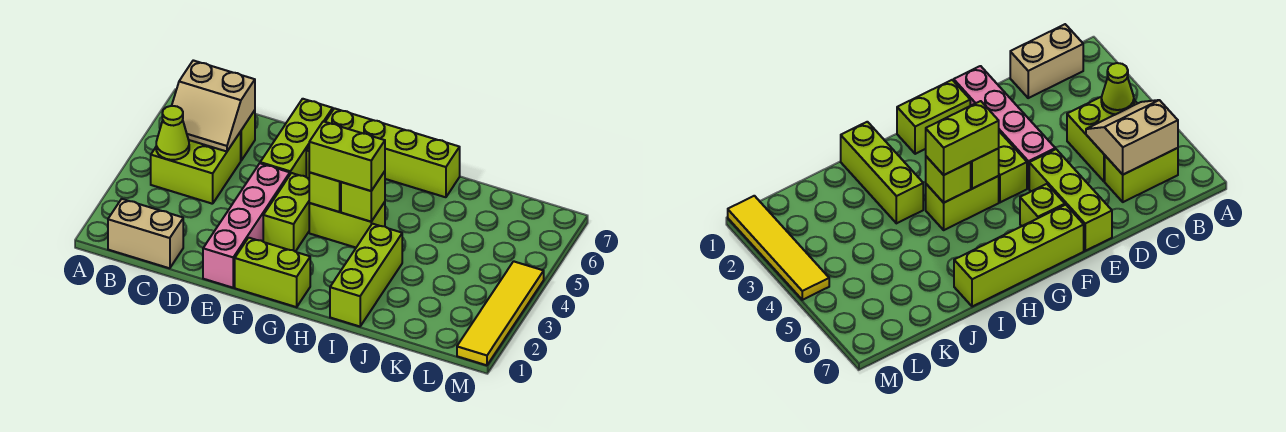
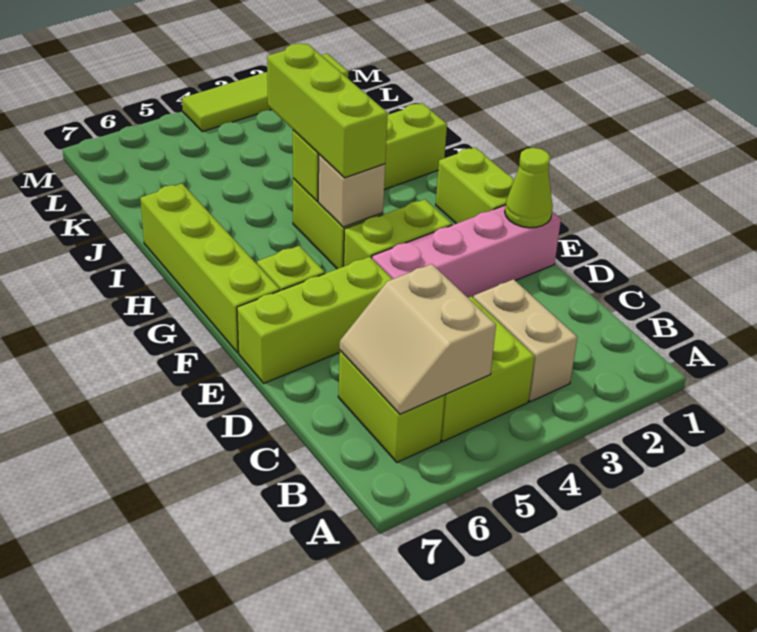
tan brick B1:C1 level 1 -> tan brick B3:C3 level 1
lime cone B4 level 2 -> lime cone E1 level 2
tan slope B5:C6 level 2 top 6 -> tan slope B5:C6 level 2 top 5
lime brick G4 level 2 -> tan brick G4 level 2
lime brick G4:H4 level 3 -> lime brick G4:I4 level 3
yellow tile M1:M4 level 1 -> lime tile M1:M4 level 1

